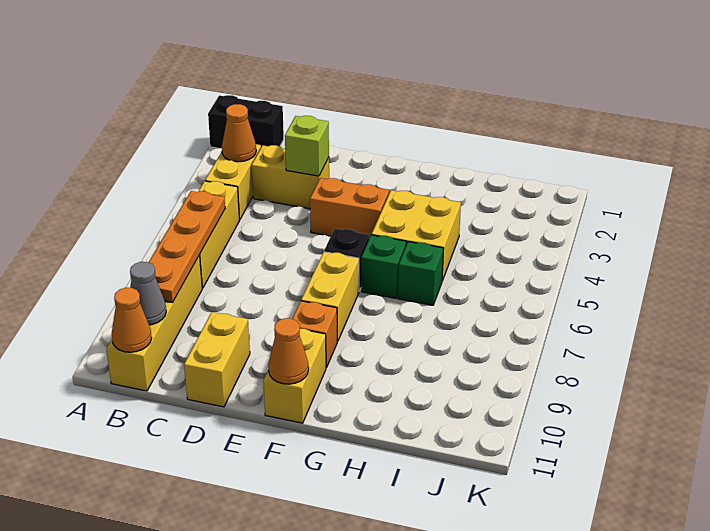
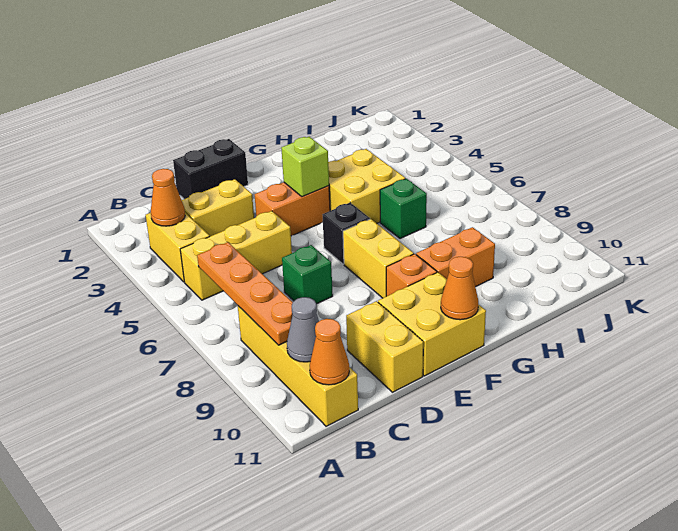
black brick A1:B1 level 1 -> black brick D1:E1 level 1
yellow brick B5:B7 level 1 -> yellow brick B5:D5 level 1
lime brick D3 level 2 -> lime brick F4 level 2
yellow brick F10:F11 level 1 -> yellow brick E10:F11 level 1
green brick G6 level 1 -> green brick D7 level 1
none -> orange brick G9:H9 level 1

